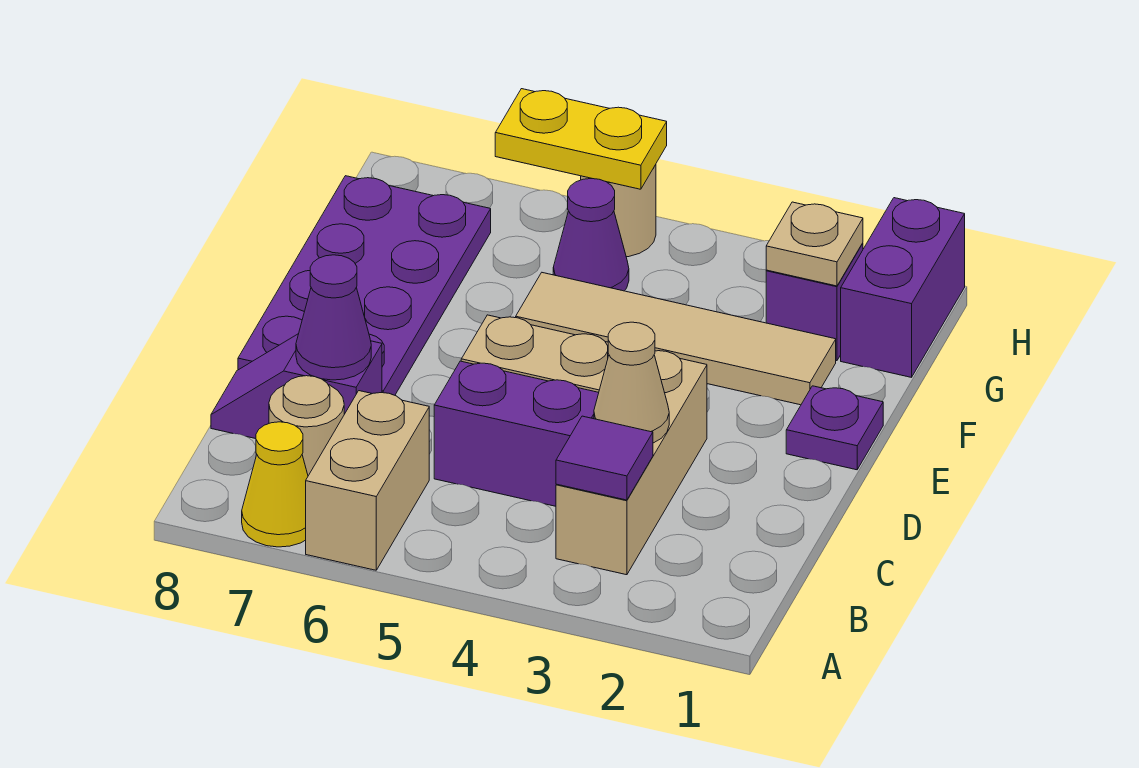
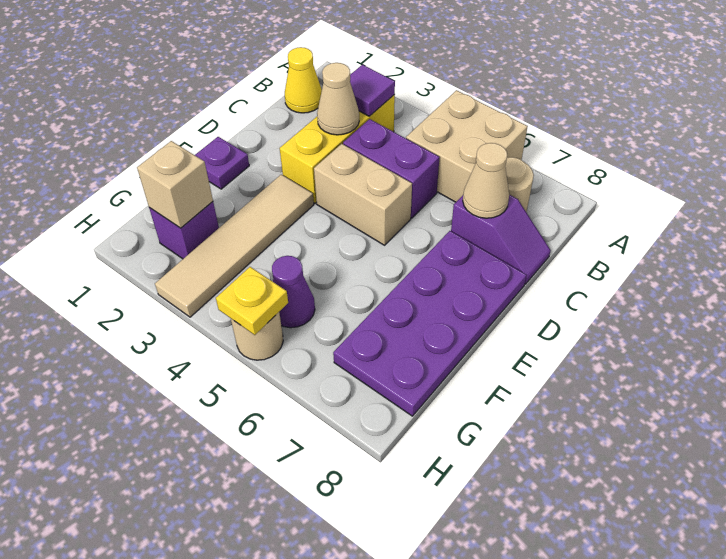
tan brick A6:B6 level 1 -> tan brick A5:B6 level 1
yellow cone A7 level 1 -> yellow cone B1 level 1
tan brick B3:D3 level 1 -> yellow brick B3:D3 level 1
purple cone C7 level 2 -> tan cone C7 level 2
tan tile F2:F5 level 1 -> tan tile E3:H3 level 1
purple brick G1:H1 level 1 -> none
tan plate G2 level 2 -> tan brick G2 level 2
yellow plate H5:H6 level 2 -> yellow plate H5 level 2

